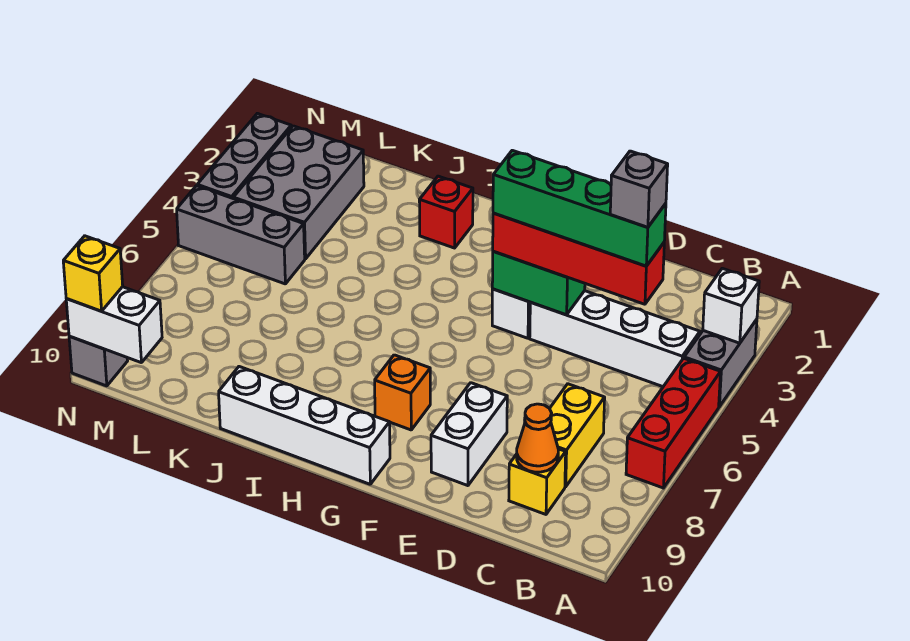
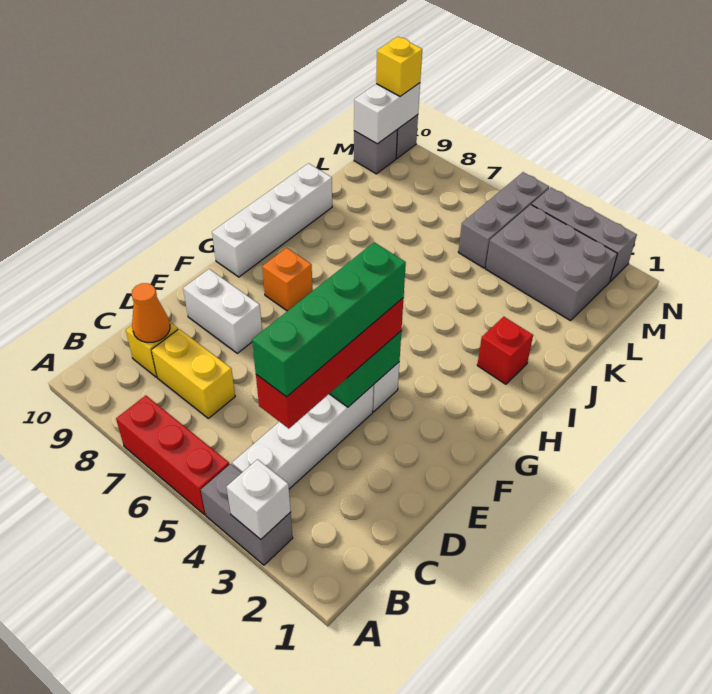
grey brick C4 level 5 -> grey brick M10 level 1

